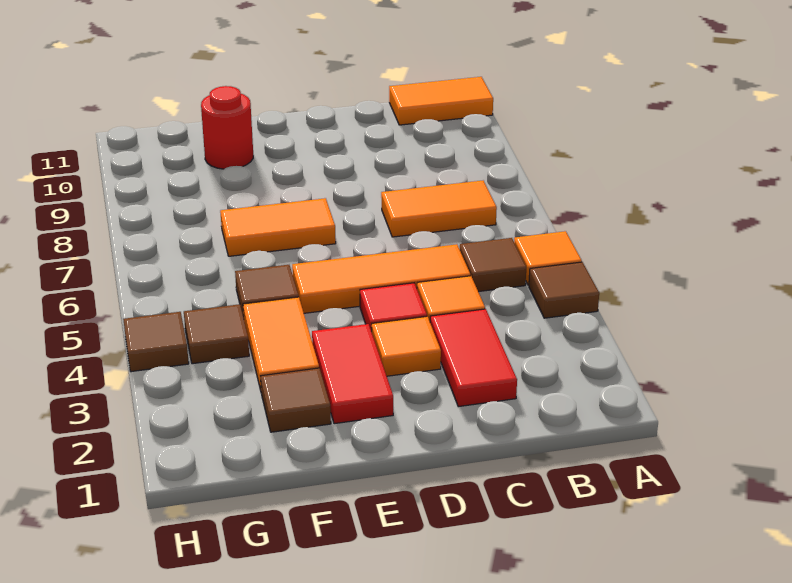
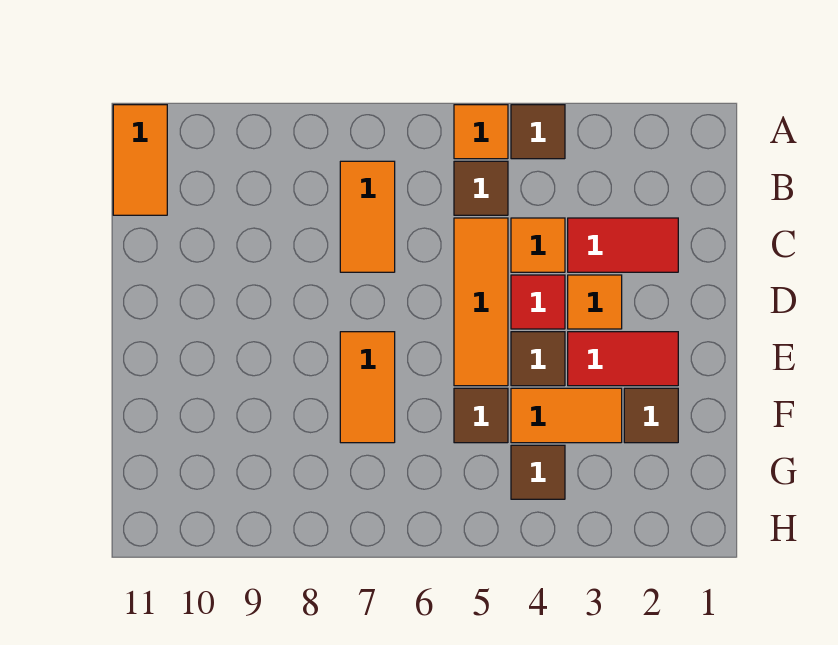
red round brick F10 level 1 -> none
brown tile H4 level 1 -> brown tile E4 level 1

